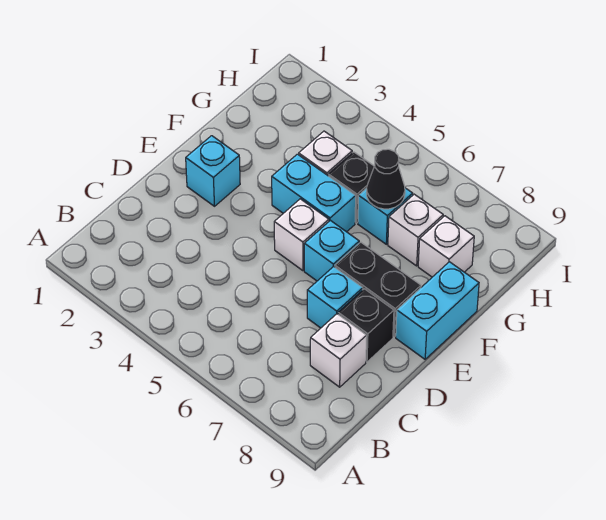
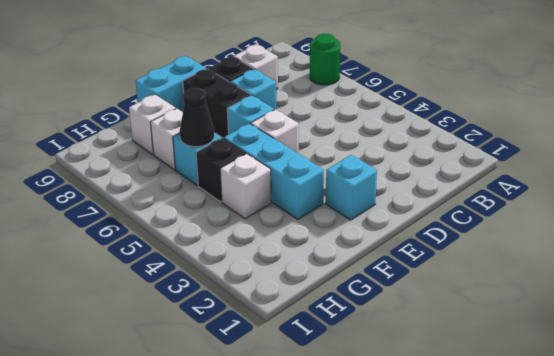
none -> green round brick A7 level 1
cyan brick F4:F5 level 1 -> cyan brick F3:F5 level 1

